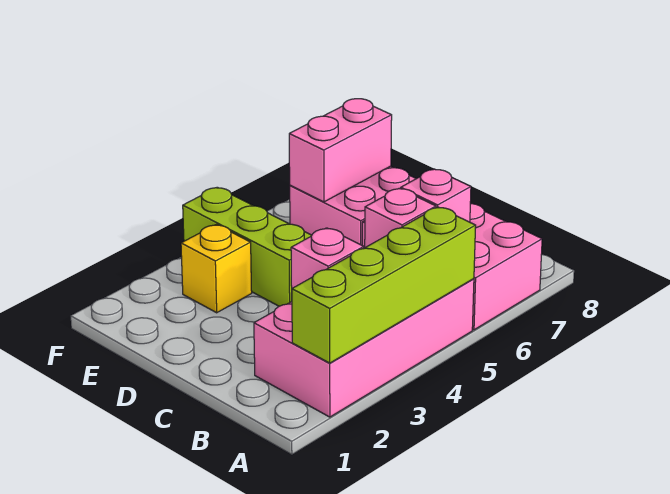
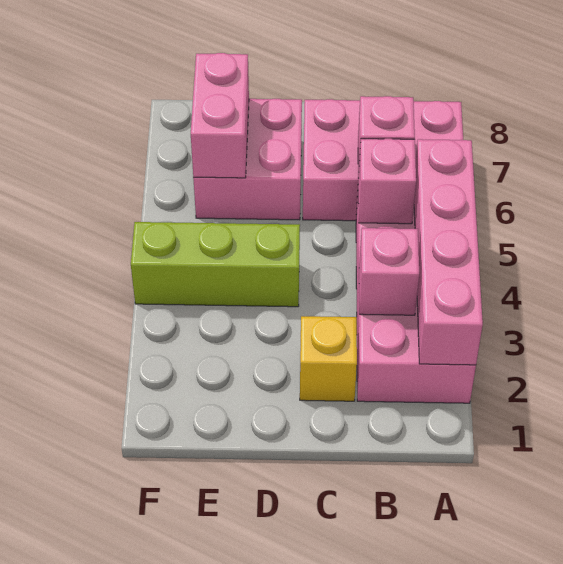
lime brick A2:A5 level 2 -> pink brick A2:A5 level 2
yellow brick E3 level 1 -> yellow brick C2 level 1

